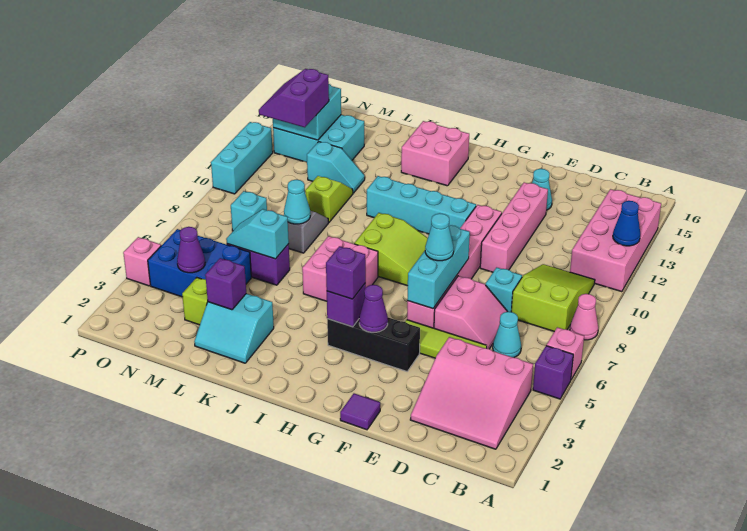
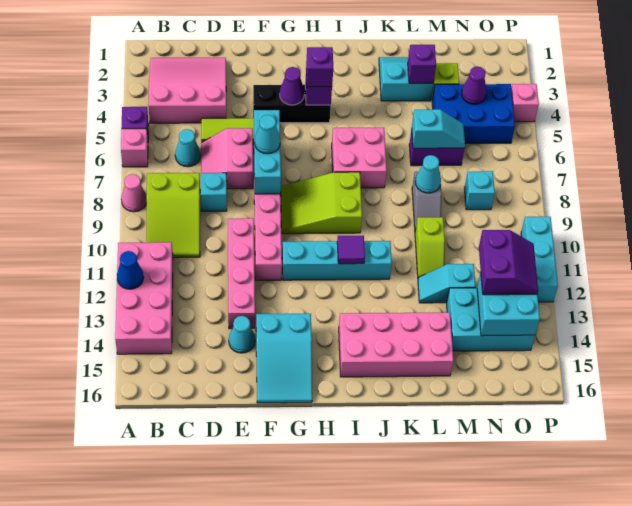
purple tile F1 level 1 -> purple tile I11 level 2
none -> cyan slope F14:G16 level 1 top 14
pink brick I14:J15 level 1 -> pink brick I14:L15 level 1

